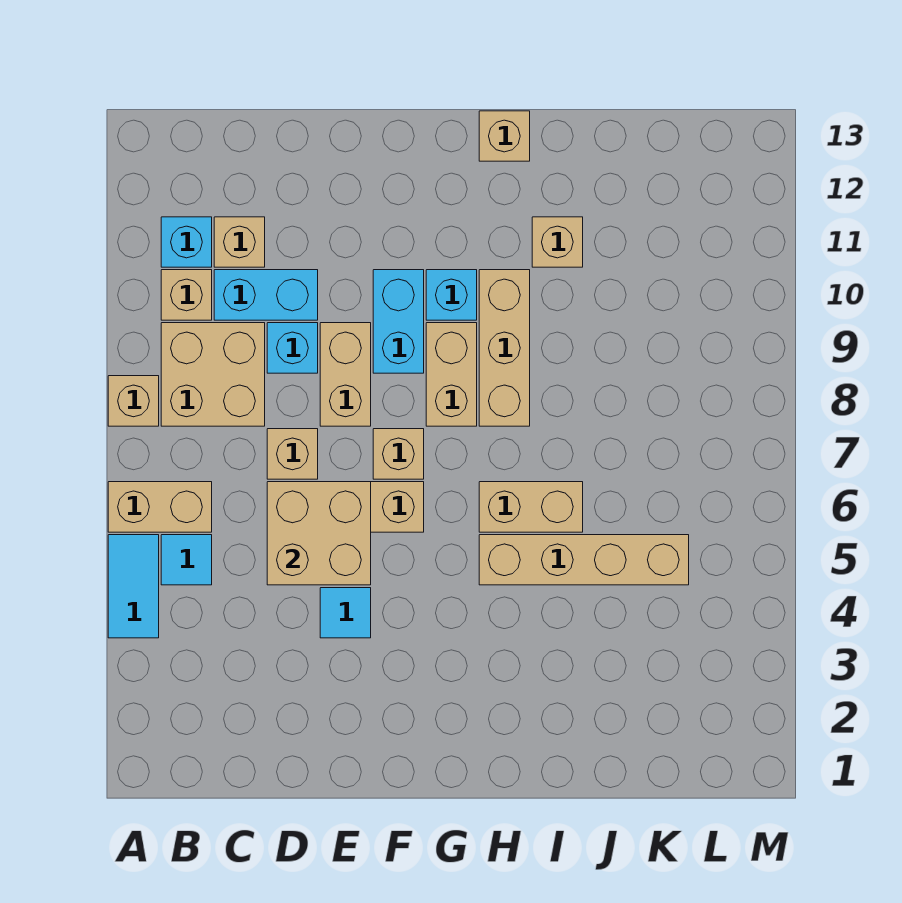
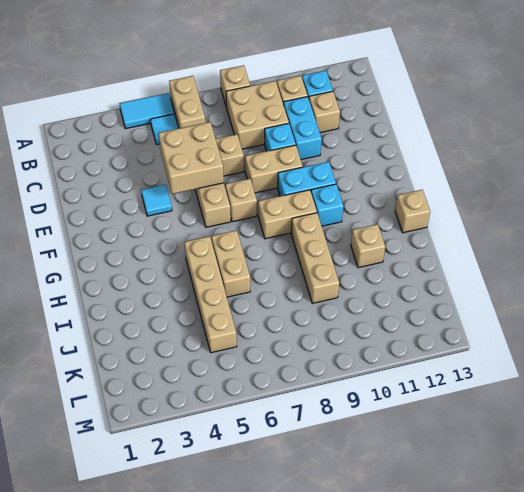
tan brick H8:H10 level 1 -> tan brick H9:J9 level 1

